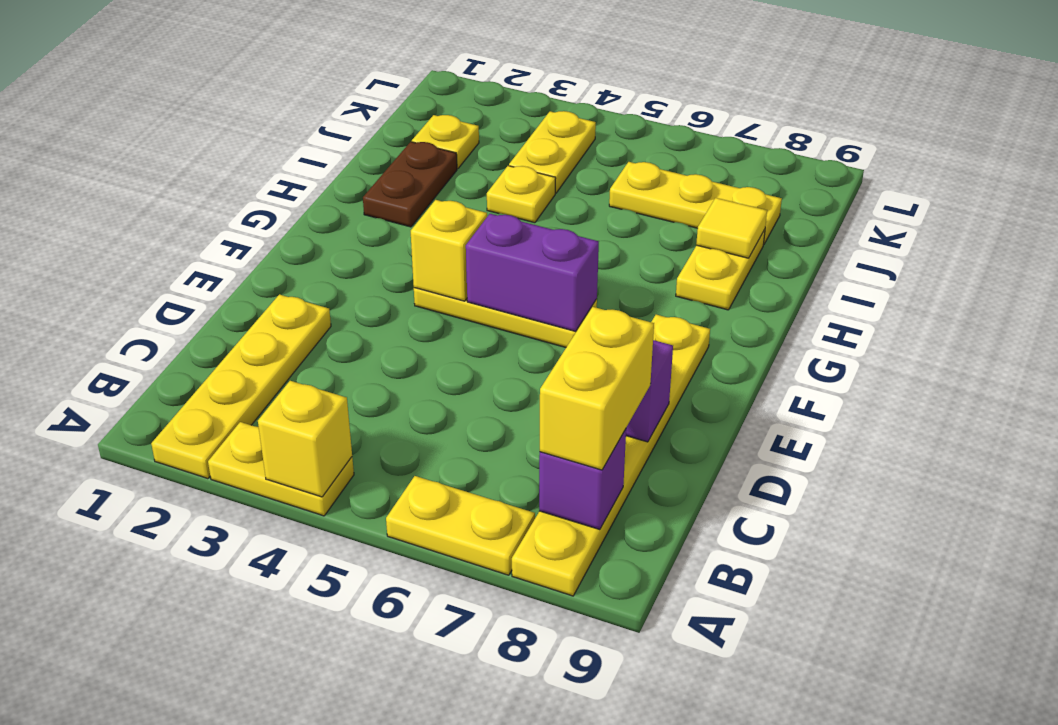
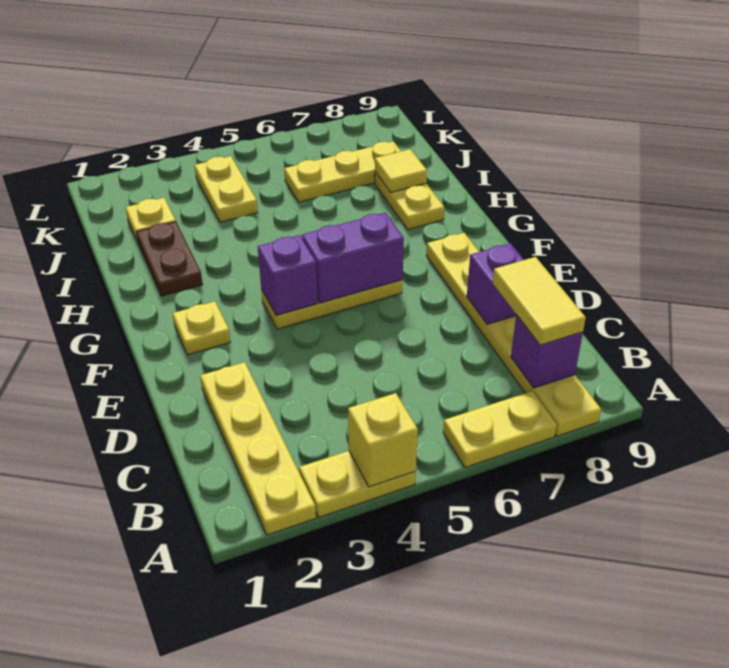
yellow brick B8:C8 level 3 -> yellow tile B8:C8 level 3
yellow brick F4 level 2 -> purple brick F4 level 2
yellow plate I4 level 1 -> yellow plate F2 level 1

